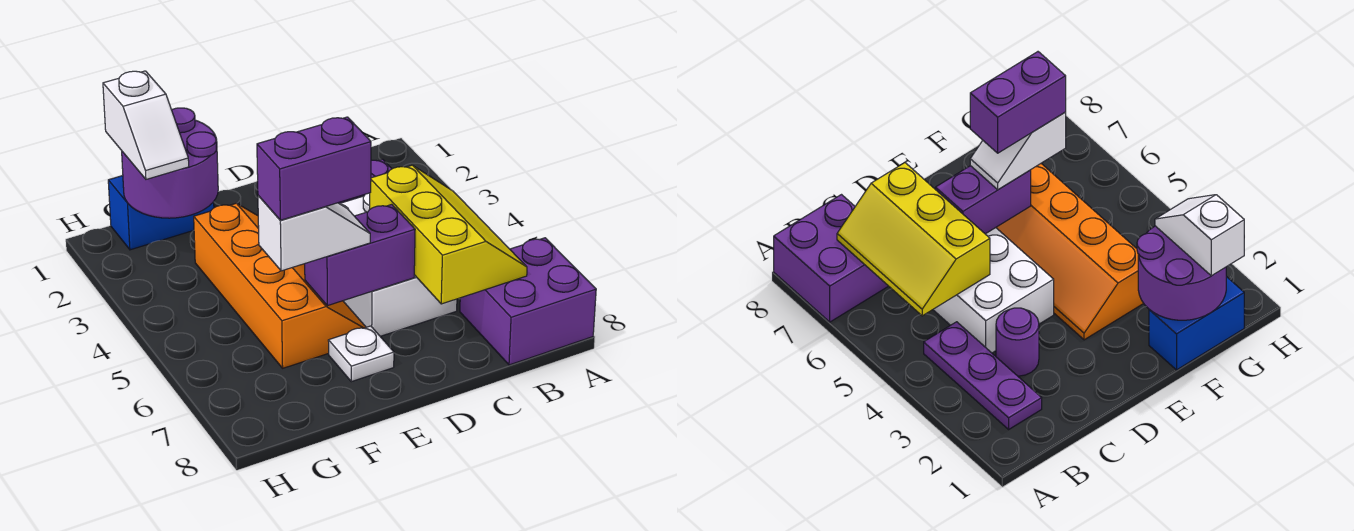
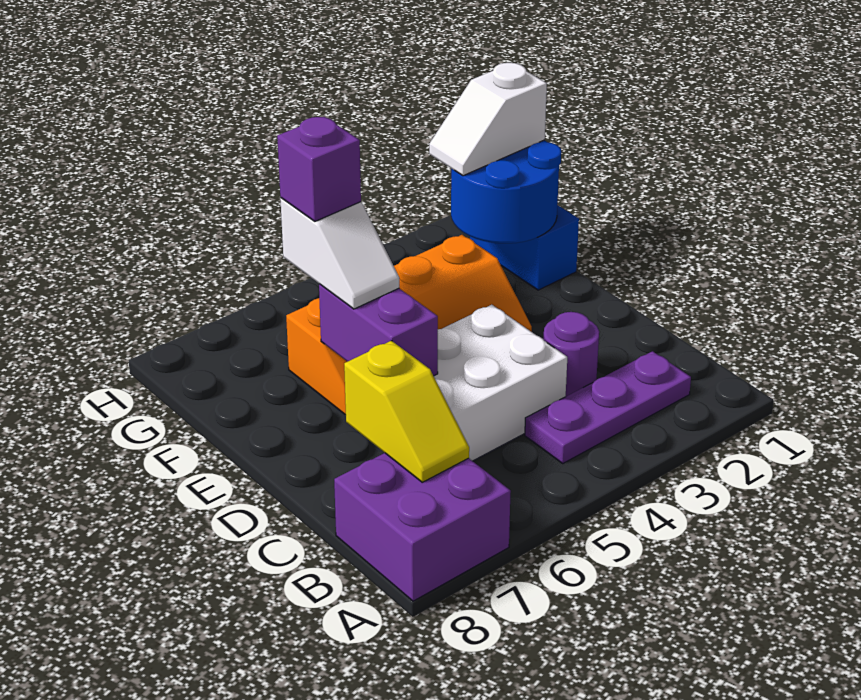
yellow slope B5:C7 level 2 top C -> yellow slope B7:C7 level 2 top C
purple brick E6:F6 level 4 -> purple brick F6 level 4
white plate E7 level 1 -> none
purple round brick F1:G2 level 2 -> blue round brick F1:G2 level 2

